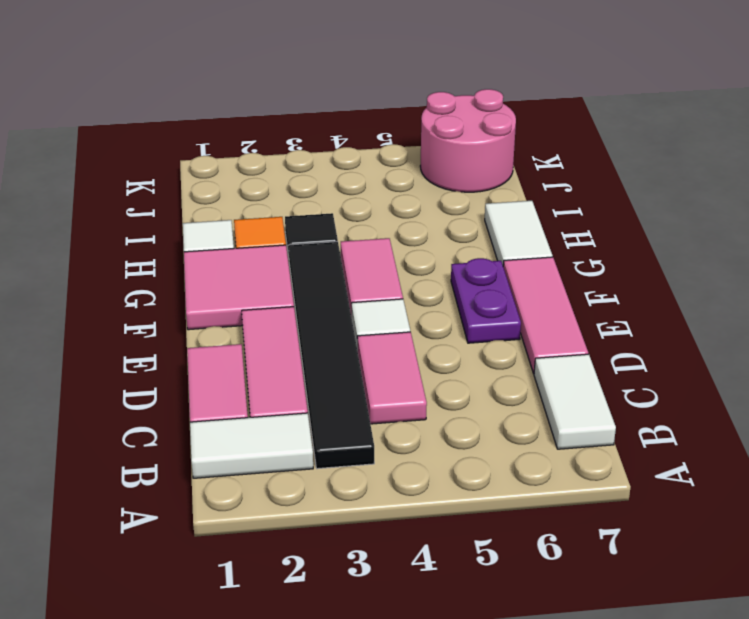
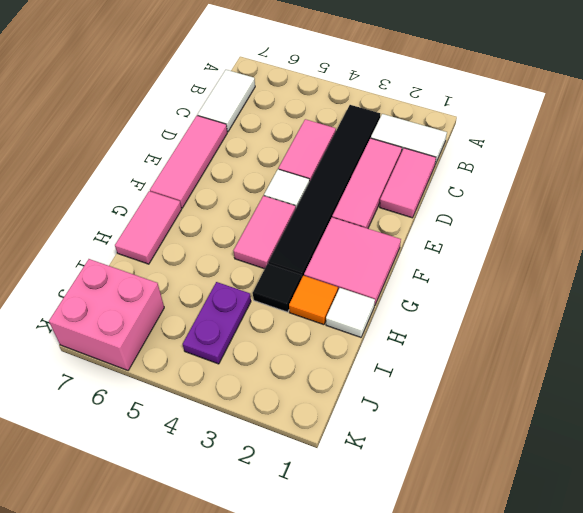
purple plate E6:F6 level 1 -> purple plate I4:J4 level 1
white tile G7:H7 level 1 -> pink tile G7:H7 level 1
pink round brick J6:K7 level 1 -> pink brick J6:K7 level 1

